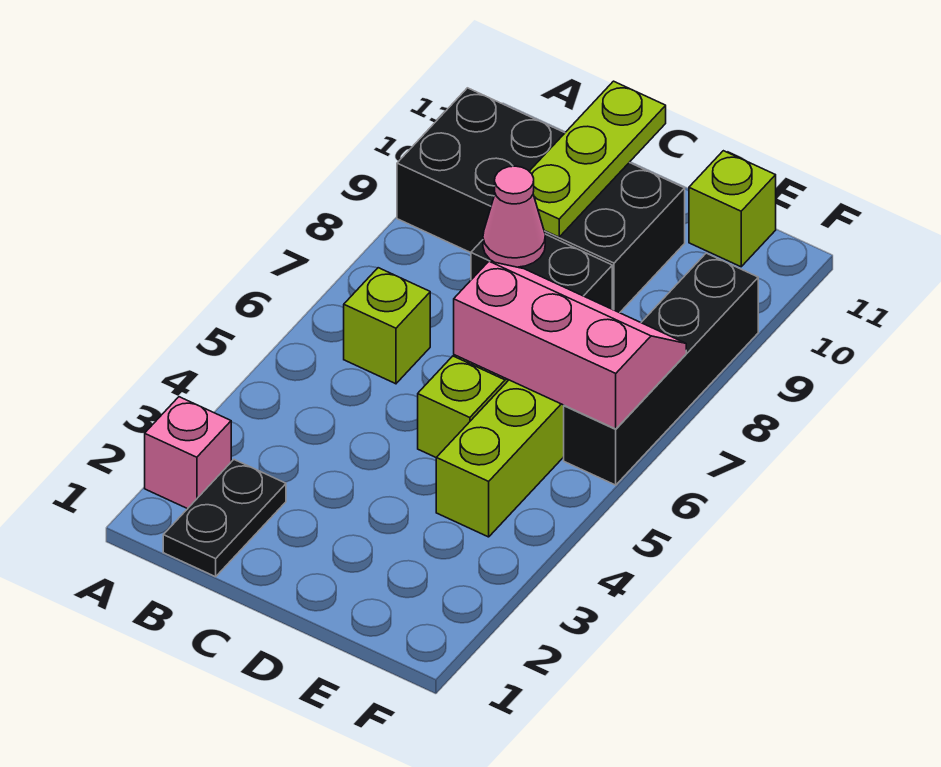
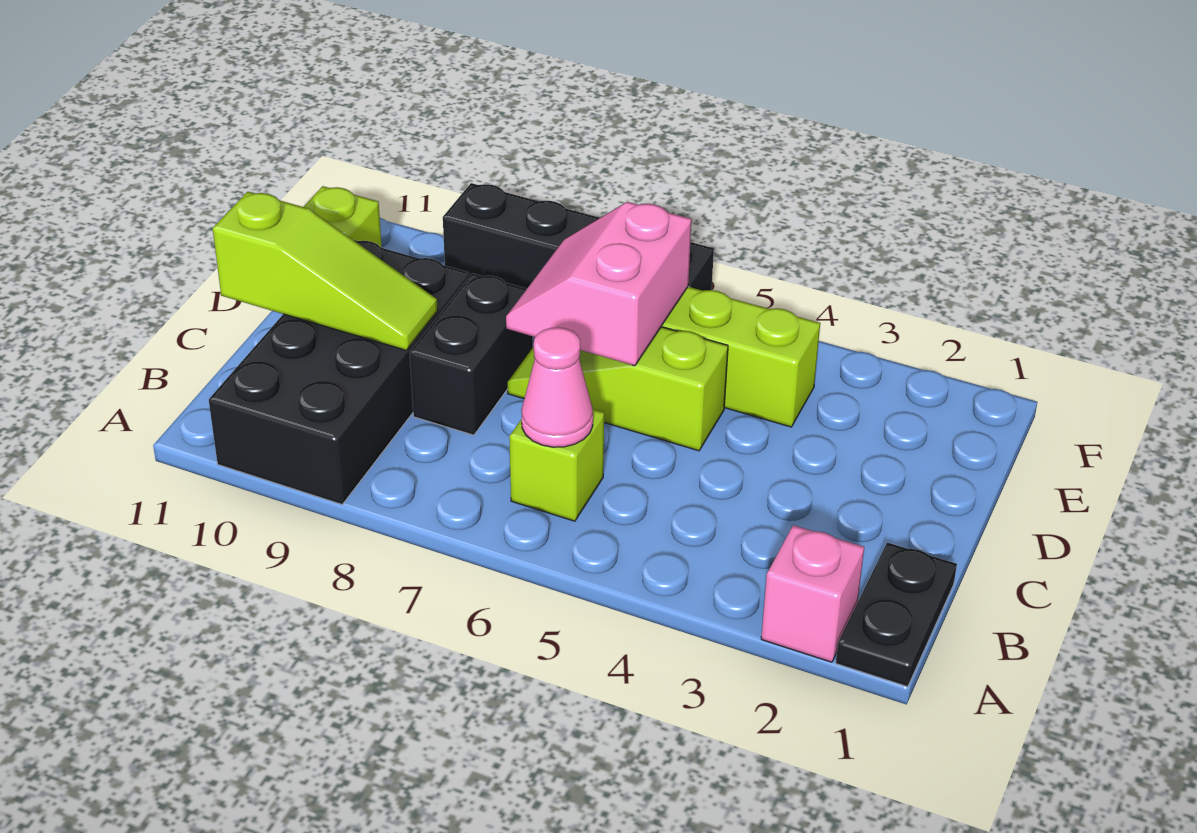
black plate B1:B2 level 1 -> black plate A1:B1 level 1
pink cone C8 level 2 -> pink cone B6 level 2
lime plate C9:C11 level 2 -> lime slope C9:C11 level 2 top 11
pink slope D6:F7 level 2 top 6 -> pink slope D6:E7 level 2 top 6

